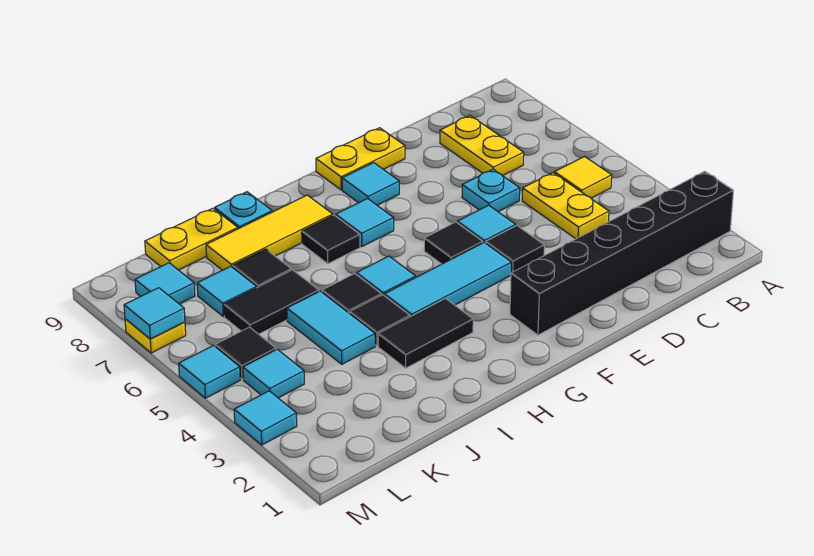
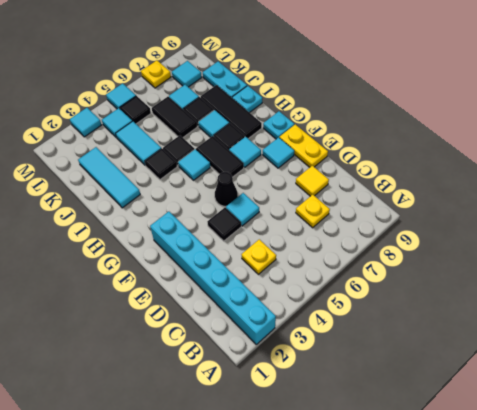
black brick A2:F2 level 1 -> cyan brick A2:F2 level 1
yellow tile B5 level 1 -> yellow tile D8 level 1
yellow plate C4:C5 level 1 -> yellow plate C4 level 1
yellow plate C7:C8 level 1 -> yellow plate C7 level 1
cyan plate D6 level 1 -> cyan plate G9 level 1
cyan tile F4:H4 level 1 -> cyan tile I2:K2 level 1
black tile F5 level 1 -> black cone F5 level 1
black tile H3:I3 level 1 -> black tile G6:H6 level 1
yellow tile H8:J8 level 1 -> black tile H8:J8 level 1
cyan tile J4:J5 level 1 -> cyan tile J4:K4 level 1
yellow plate J9:K9 level 1 -> cyan plate J9:K9 level 1
cyan tile M7 level 2 -> cyan tile I7 level 1

